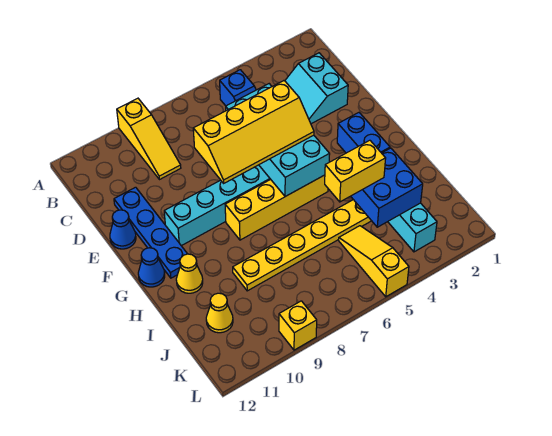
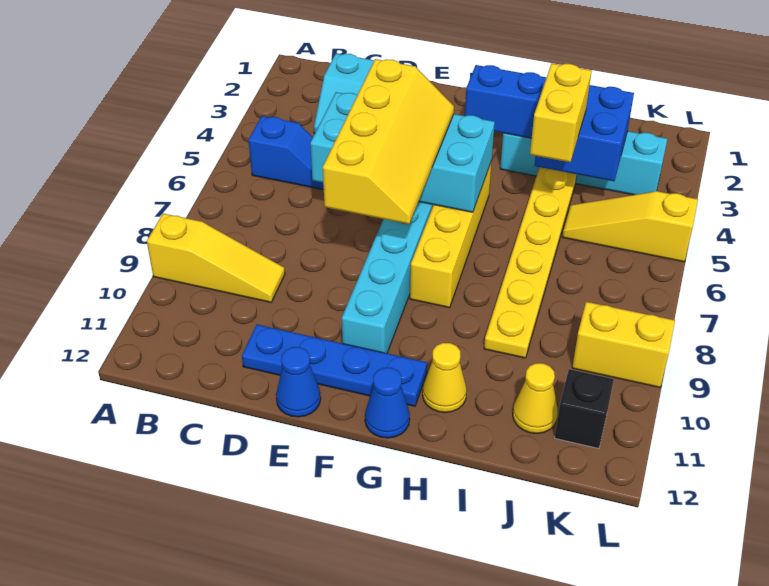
none -> black brick K11 level 1
yellow brick L9 level 1 -> yellow brick K9:L9 level 1

